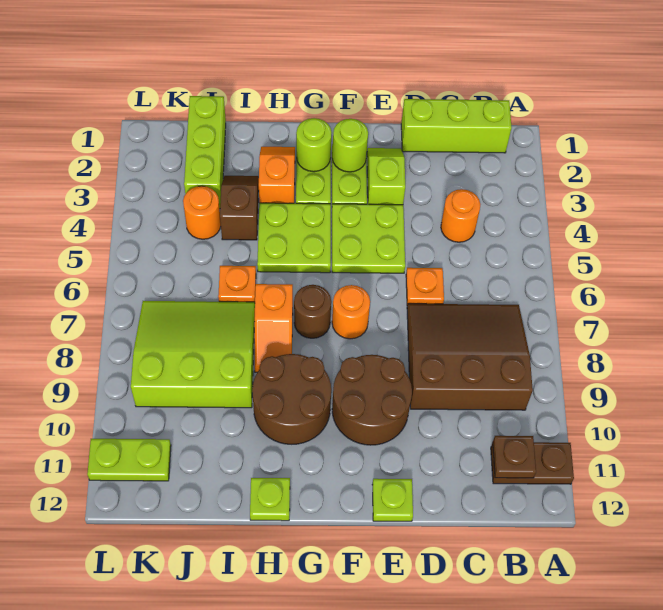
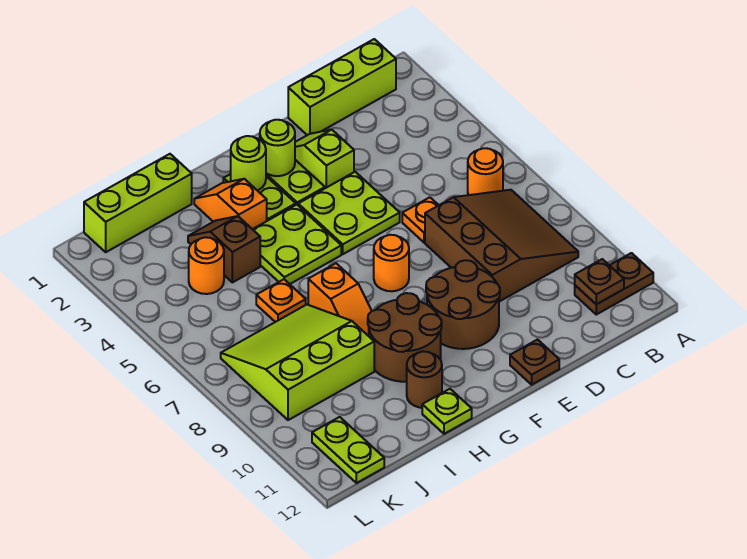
brown slope B7:D9 level 1 top 9 -> brown slope B7:D9 level 1 top D
orange round brick C4 level 1 -> orange round brick B6 level 1
lime plate E12 level 1 -> brown plate E12 level 1
brown round brick G7 level 1 -> brown round brick H11 level 1
lime brick J1:J3 level 1 -> lime brick I1:K1 level 1
lime plate K11:L11 level 1 -> lime plate K11:K12 level 1

